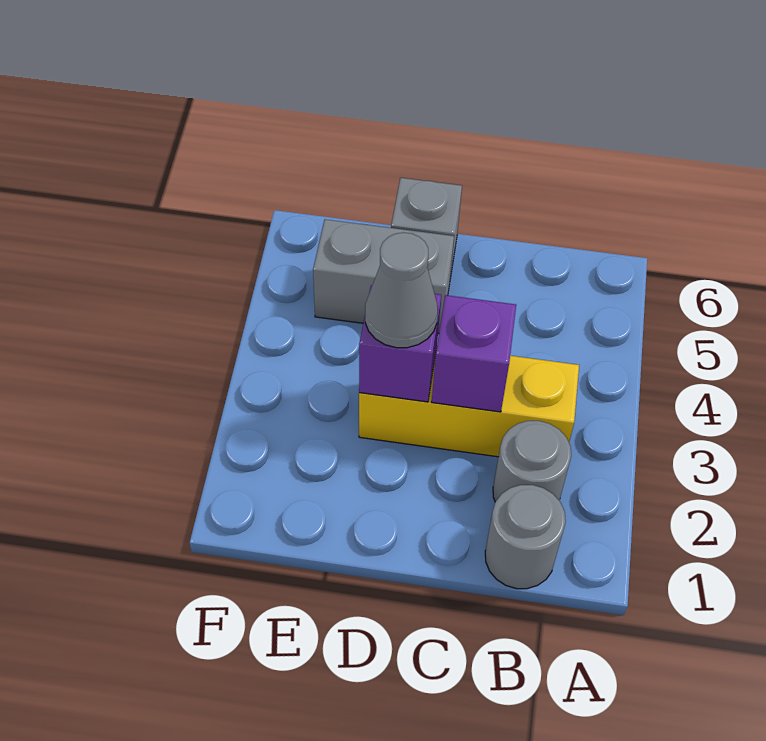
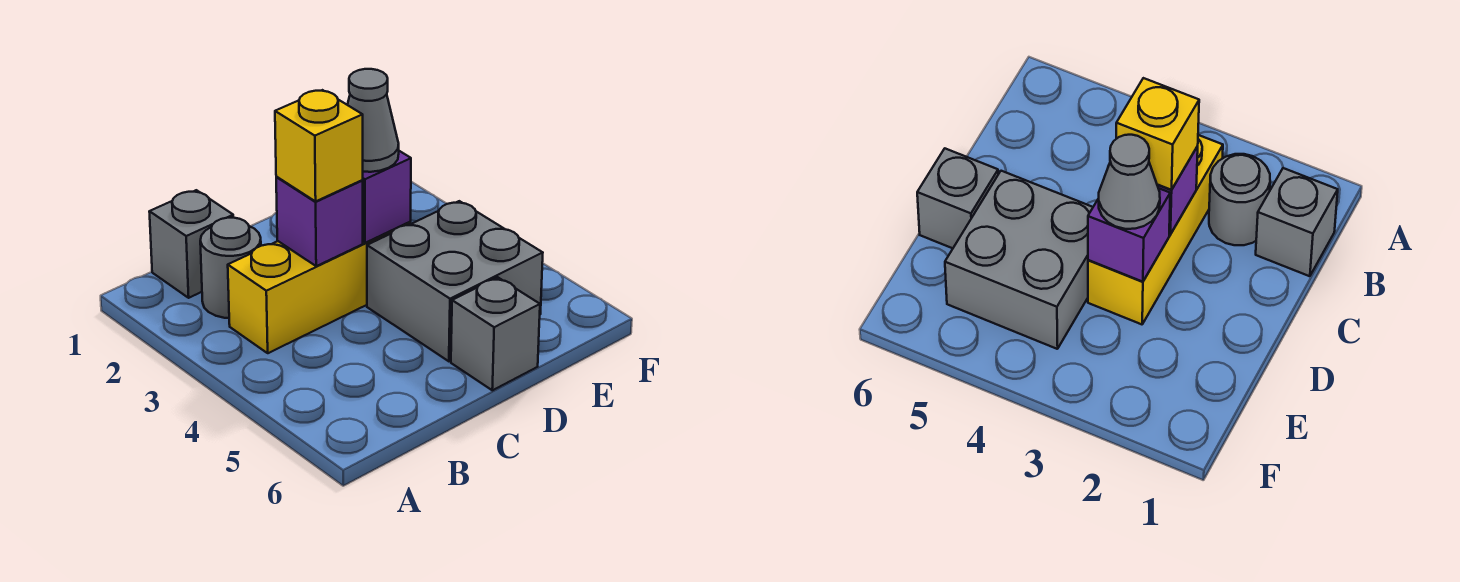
grey round brick B1 level 1 -> grey brick B1 level 1
none -> yellow brick C3 level 3
grey brick D5:E5 level 1 -> grey brick D4:E5 level 1

